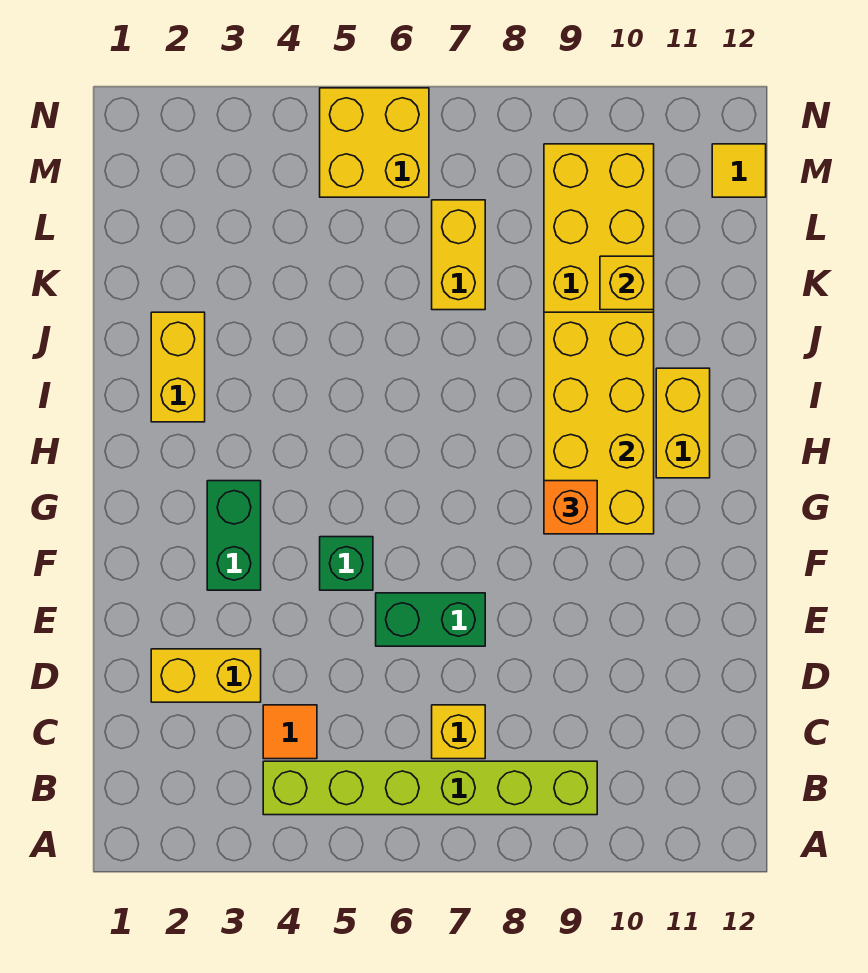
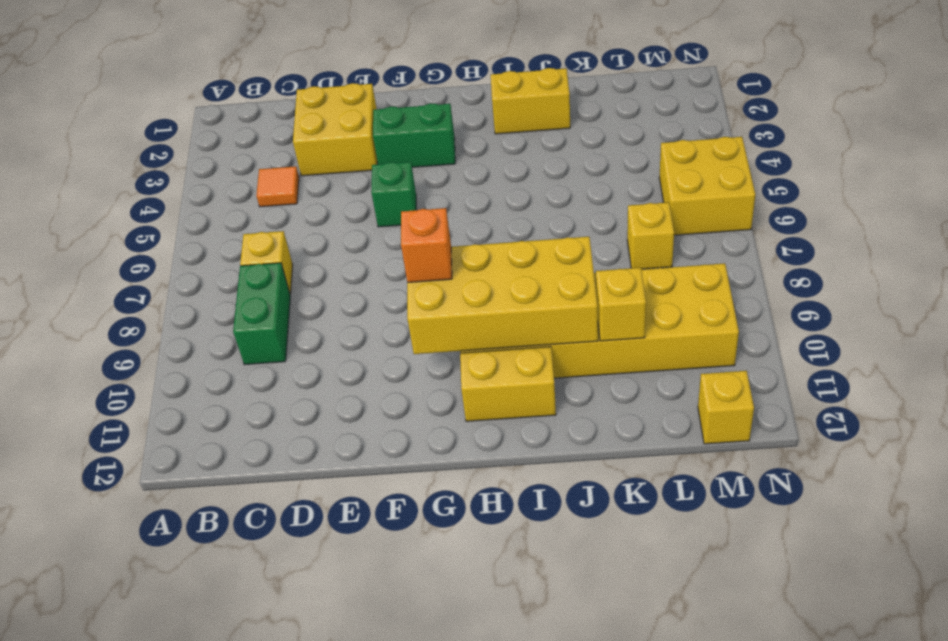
lime brick B4:B9 level 1 -> none
yellow brick D2:D3 level 1 -> yellow brick D2:E3 level 1
green brick E6:E7 level 1 -> green brick C8:C9 level 1
yellow brick K7:L7 level 1 -> yellow brick L7 level 1
yellow tile M12 level 1 -> yellow brick M12 level 1

